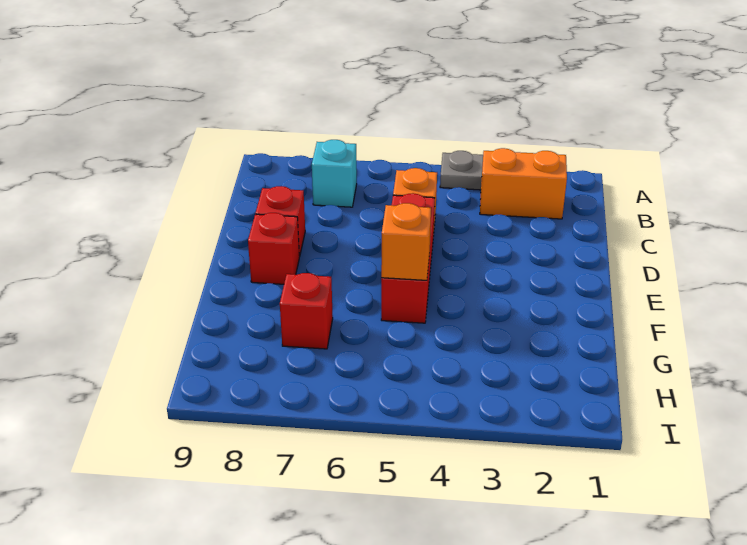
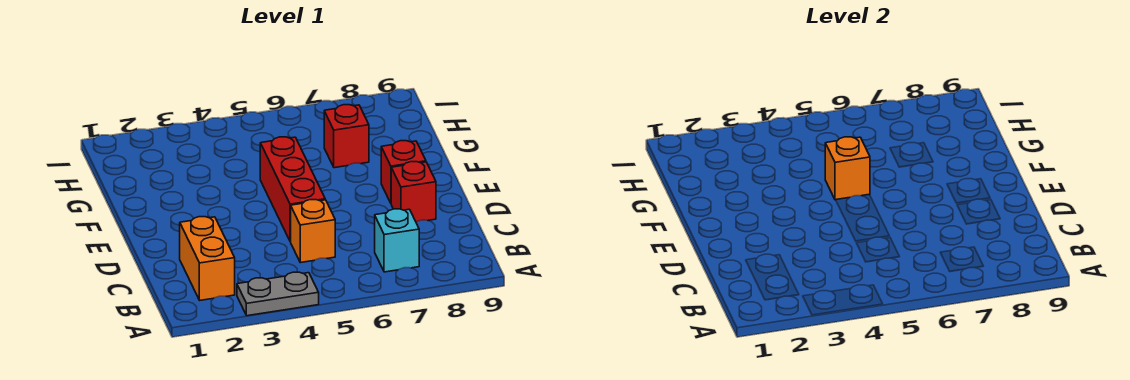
orange brick B2:B3 level 1 -> orange brick B2:C2 level 1

